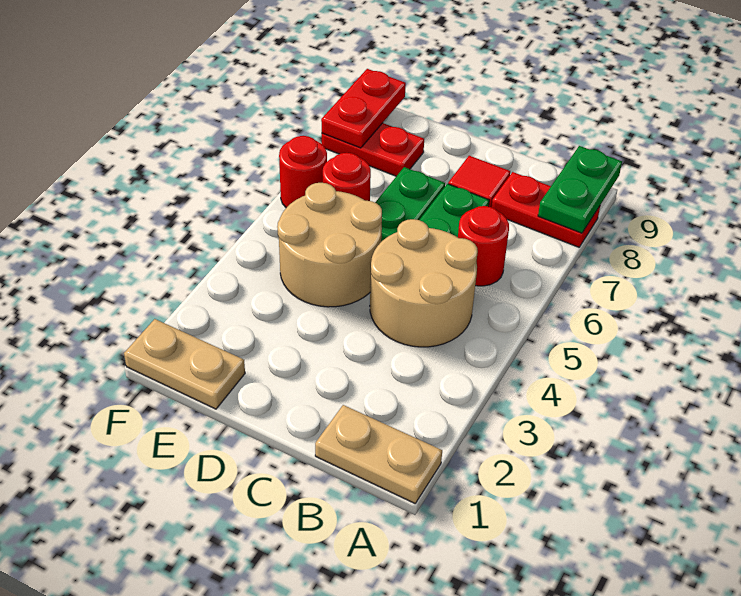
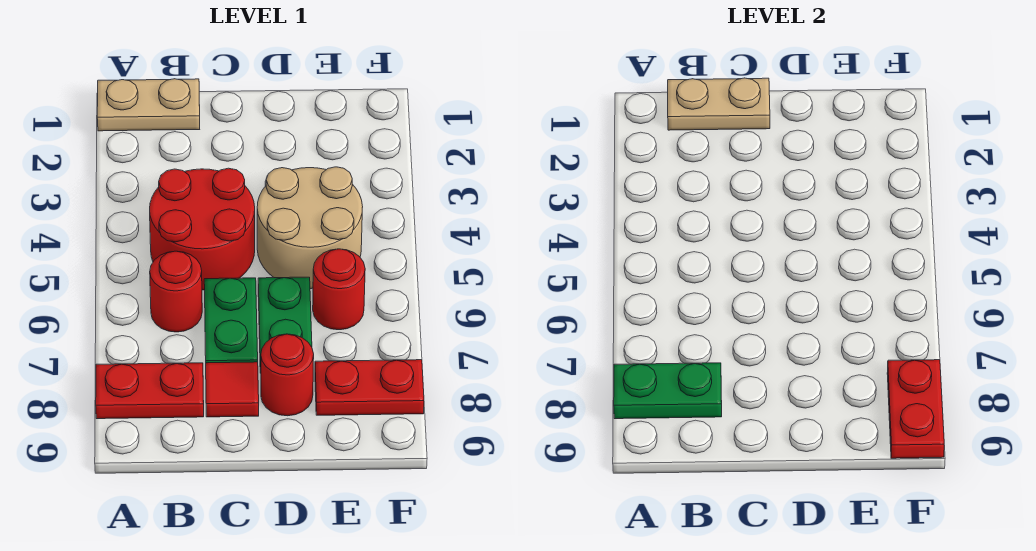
green plate A8:A9 level 2 -> green plate A8:B8 level 2
tan round brick B4:C5 level 1 -> red round brick B4:C5 level 1
tan plate E1:F1 level 1 -> tan plate B1:C1 level 2
red round brick F6 level 1 -> red round brick D8 level 1

